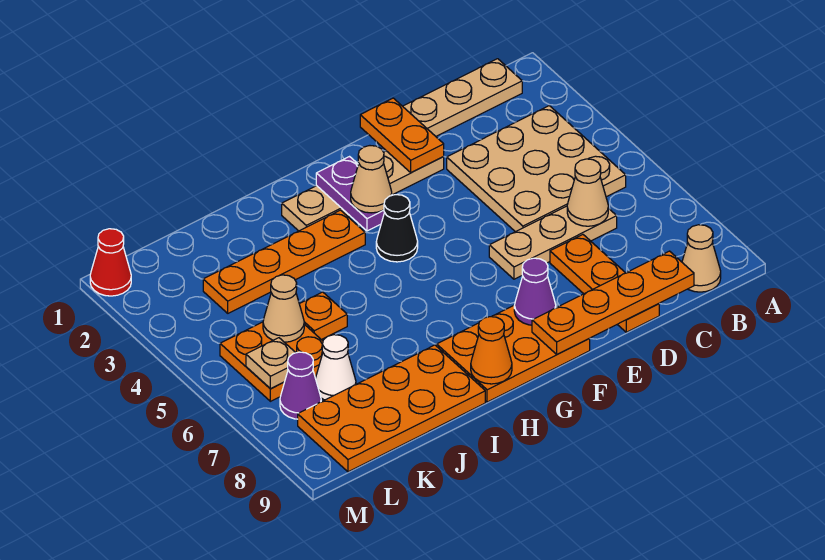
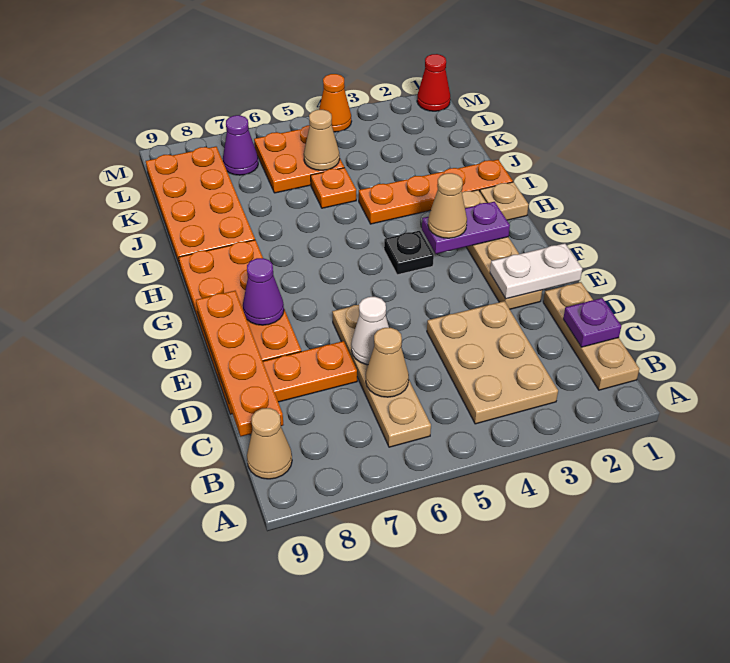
tan plate B3:D5 level 1 -> tan plate B3:D4 level 1
none -> purple plate C1 level 2
tan plate C6:E6 level 1 -> tan plate B6:E6 level 1
orange plate E1:E2 level 2 -> white plate E1:E2 level 2
orange plate F8:H9 level 1 -> orange plate E8:H9 level 1
black cone G4 level 1 -> black plate G4 level 1
orange plate H3:K3 level 1 -> orange plate I1:I4 level 1
orange cone H9 level 2 -> orange cone M4 level 1
white cone K7 level 1 -> white cone D6 level 2
tan plate L6 level 2 -> tan plate H1 level 1

